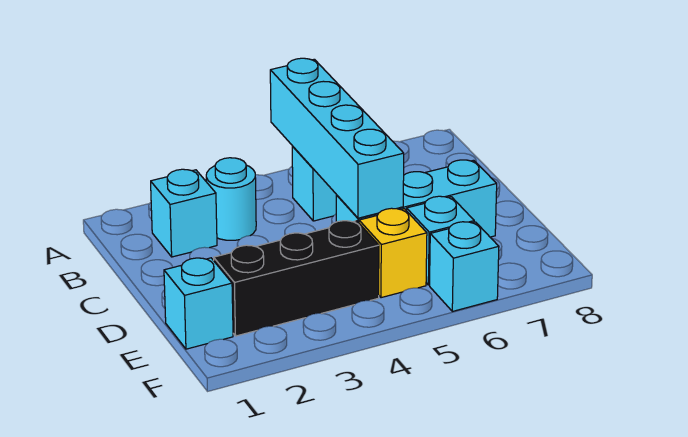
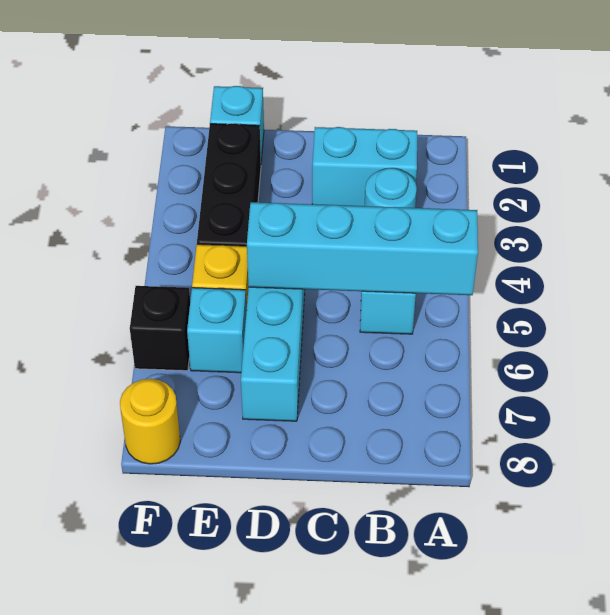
cyan brick B2 level 1 -> cyan brick B2:C2 level 1
cyan brick F6 level 1 -> black brick F6 level 1
none -> yellow round brick F8 level 1

